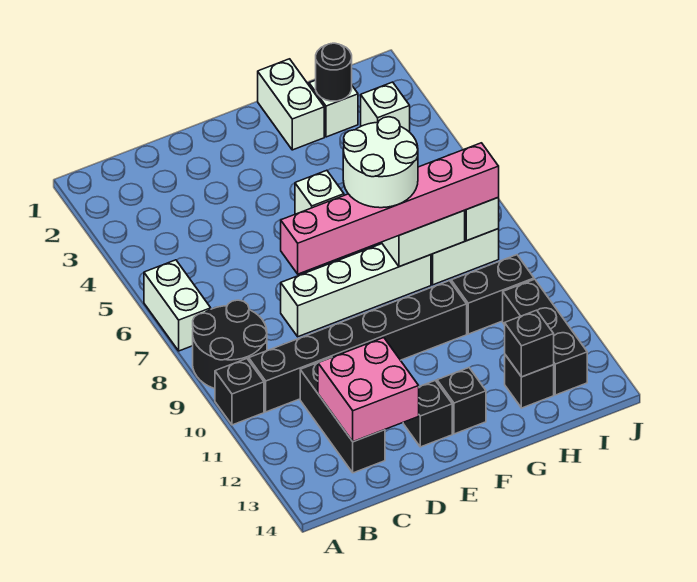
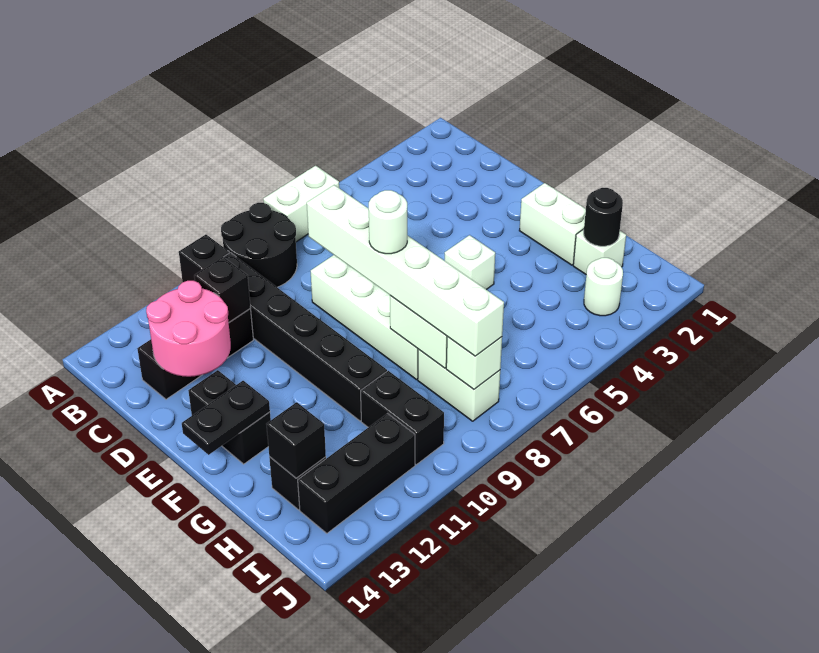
none -> black brick C11 level 2
pink brick C12:D13 level 2 -> pink round brick C12:D13 level 2
pink brick D8:I8 level 3 -> white brick D8:I8 level 3
white round brick F7:G8 level 4 -> white round brick F8 level 4
none -> black plate F13:F14 level 2
white brick G1:G2 level 1 -> white brick F2:G2 level 1
white brick I3 level 1 -> white round brick I3 level 1

